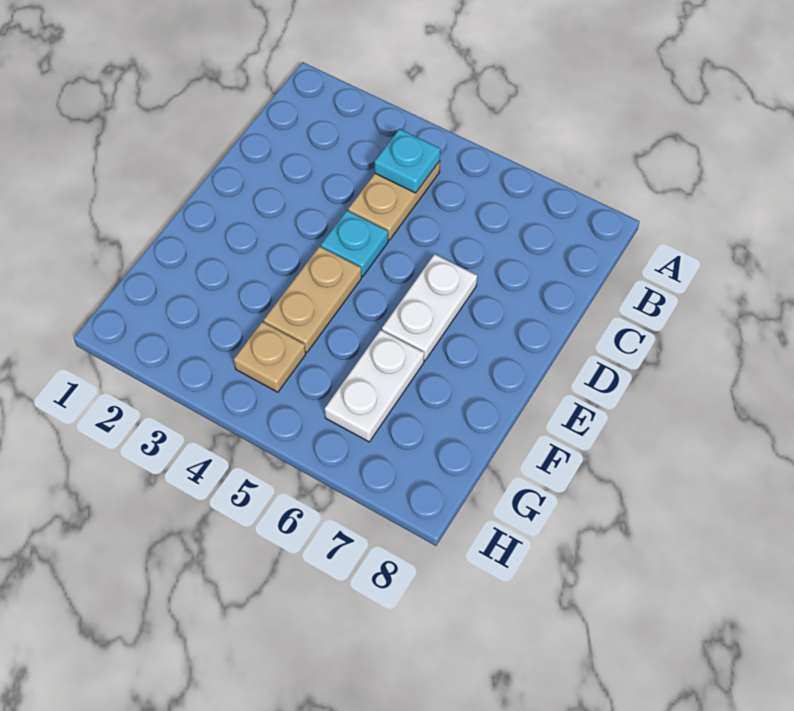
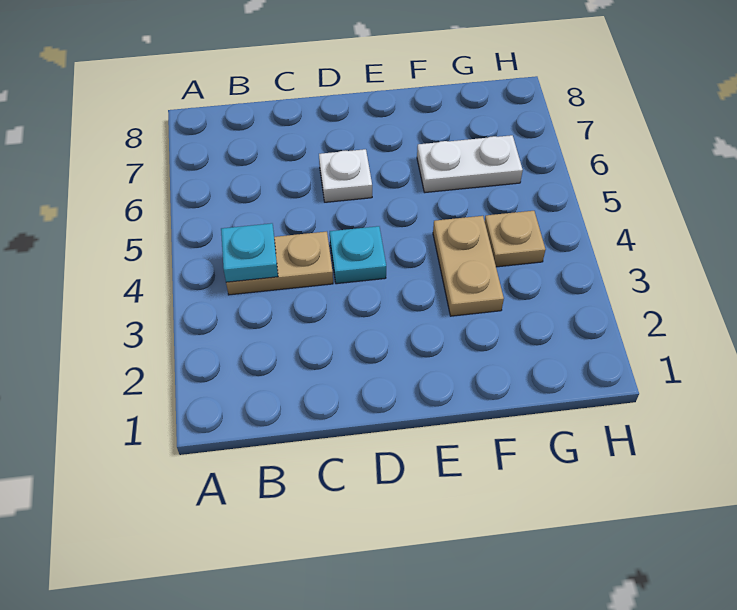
white plate D6:E6 level 1 -> white plate D6 level 1
tan plate E4:F4 level 1 -> tan plate F3:F4 level 1

